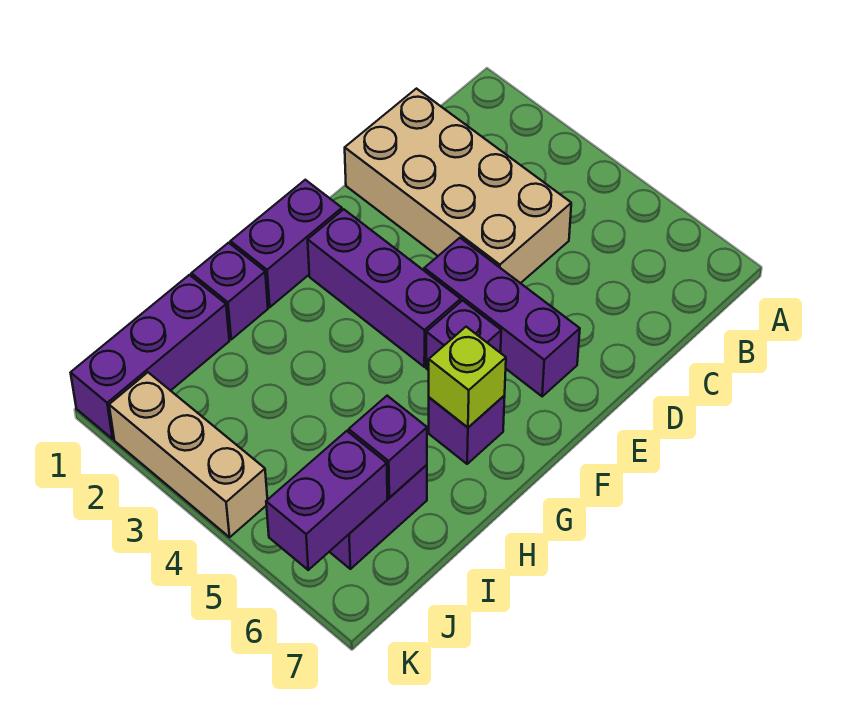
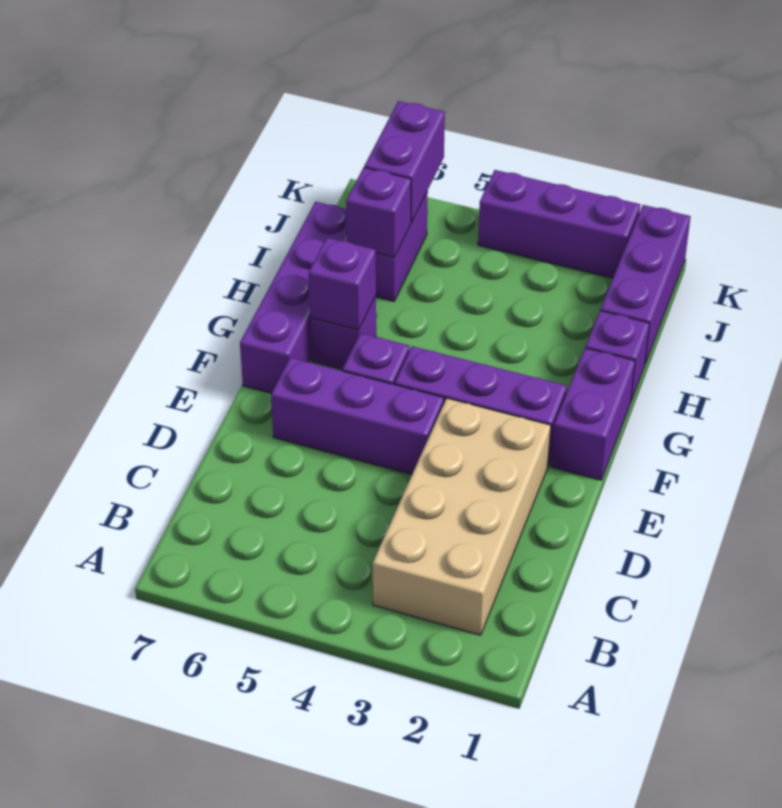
tan brick C1:D4 level 1 -> tan brick B2:E3 level 1
none -> purple brick F7:I7 level 1
lime brick G6 level 2 -> purple brick G6 level 2
tan brick K2:K4 level 1 -> purple brick K2:K4 level 1

